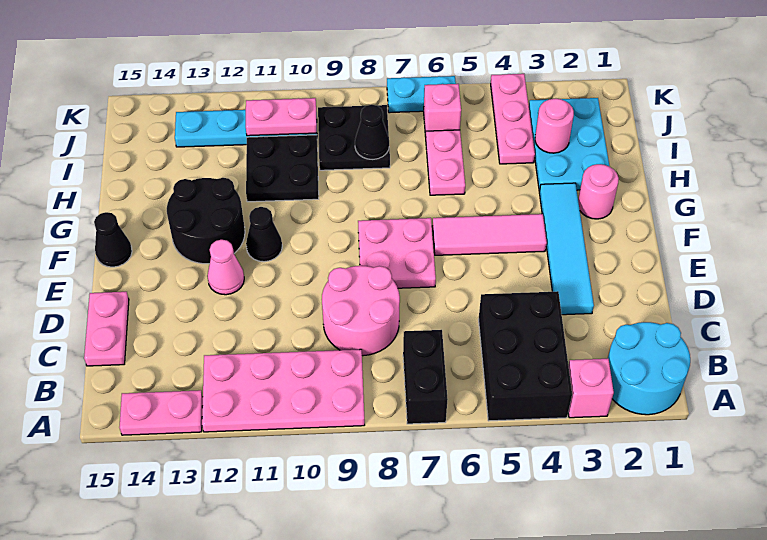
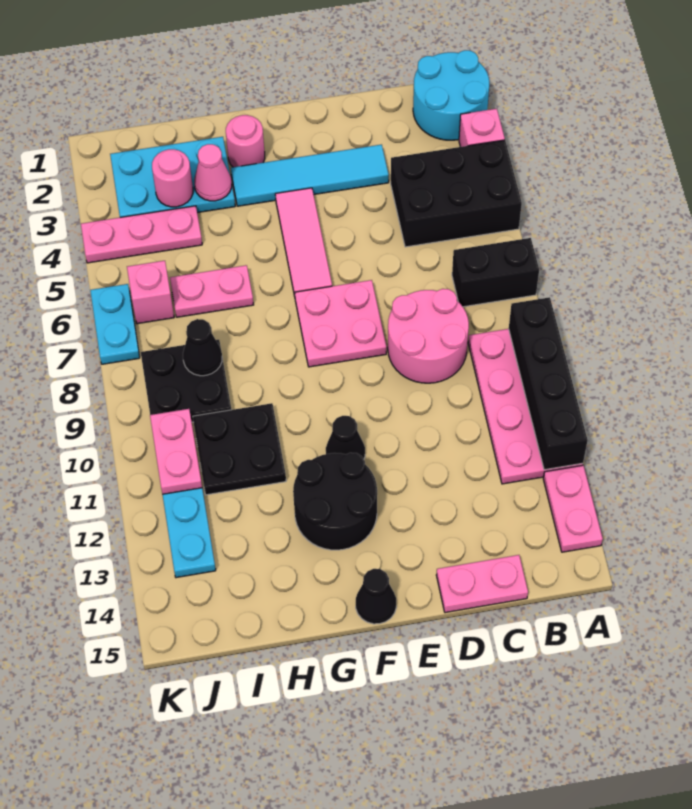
none -> black brick A9:A12 level 2
pink cone E12 level 1 -> pink cone H3 level 2

